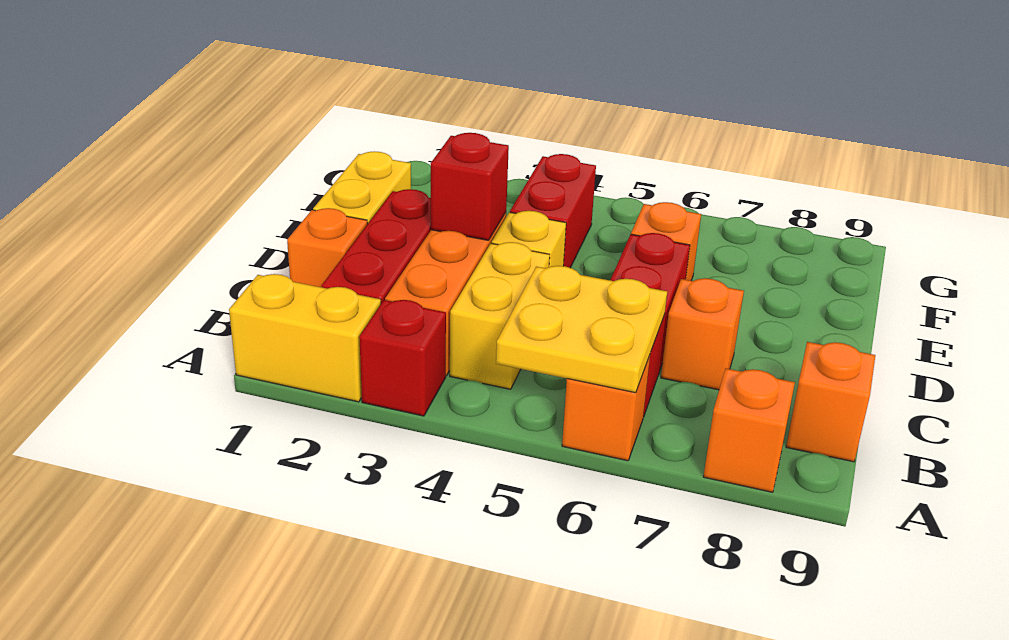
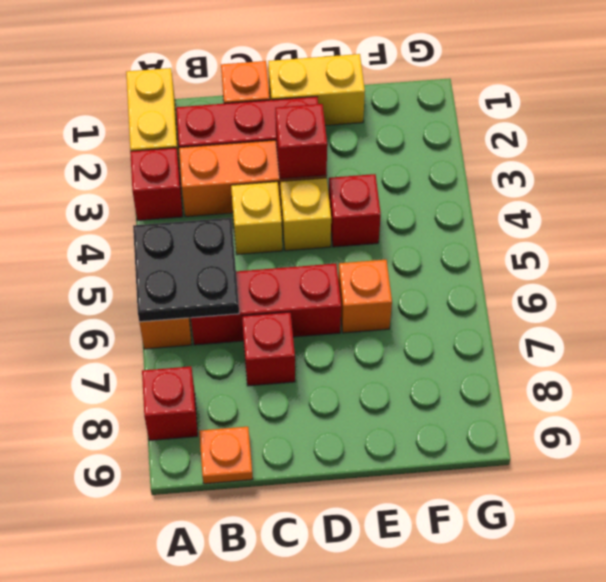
yellow plate A5:B6 level 2 -> black plate A5:B6 level 2
orange brick A8 level 1 -> red brick A8 level 1
yellow brick B4:C4 level 1 -> yellow brick C4 level 1
orange brick B9 level 1 -> orange plate B9 level 1
orange brick C7 level 1 -> red brick C7 level 1
red brick E4:F4 level 1 -> red brick E4 level 1

